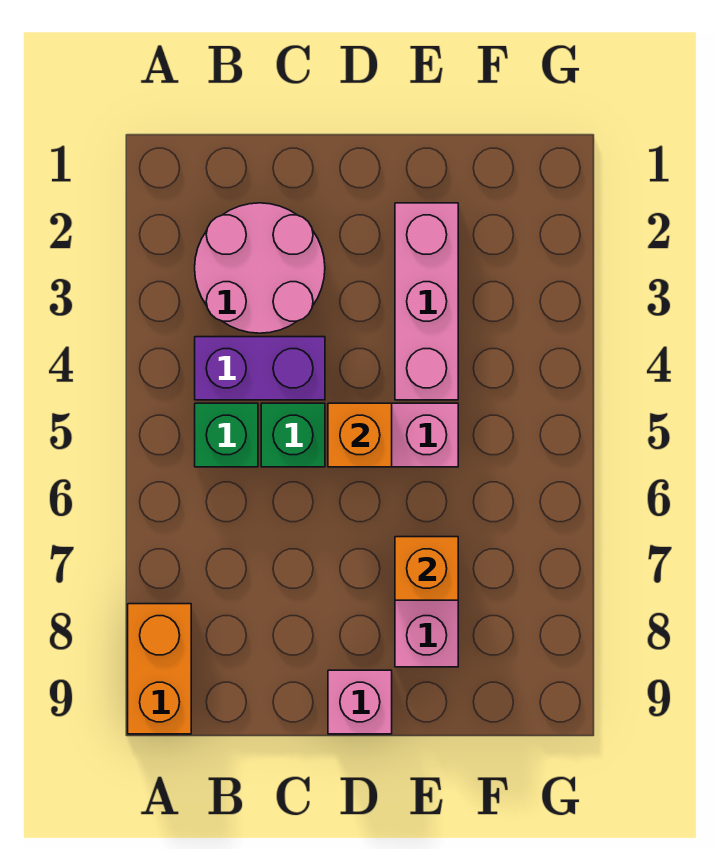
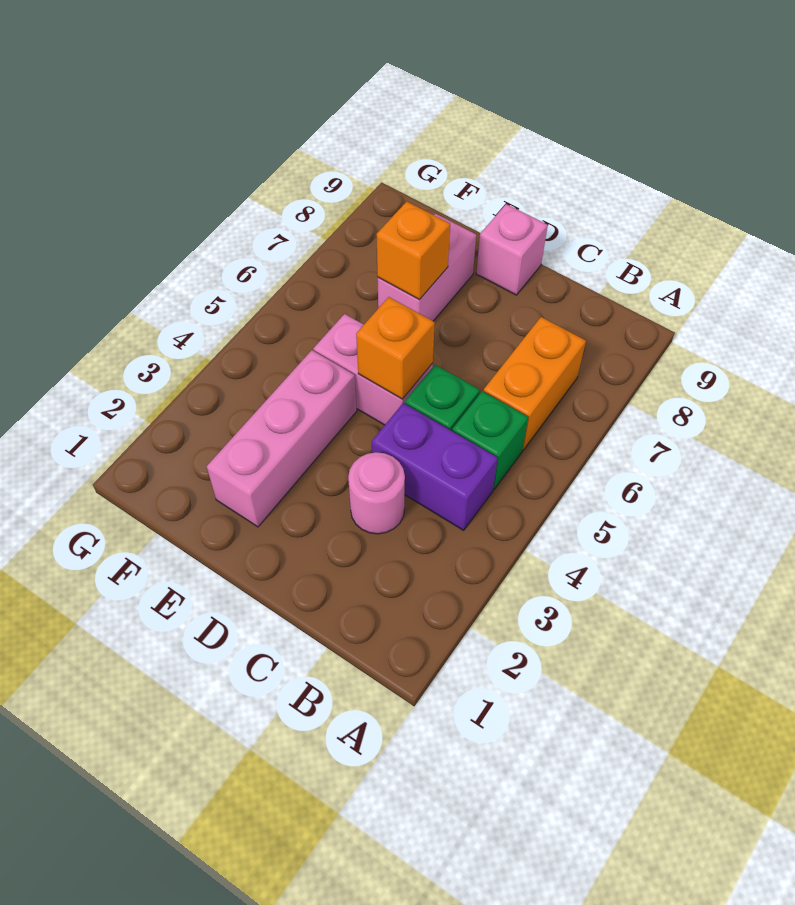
orange brick A8:A9 level 1 -> orange brick B6:B7 level 1
pink round brick B2:C3 level 1 -> pink round brick C3 level 1

